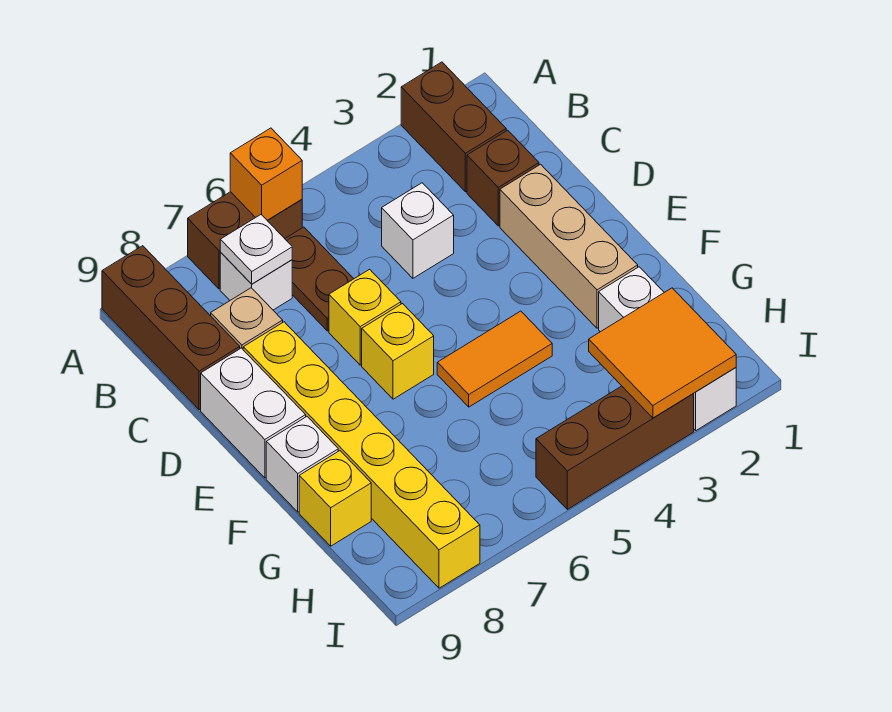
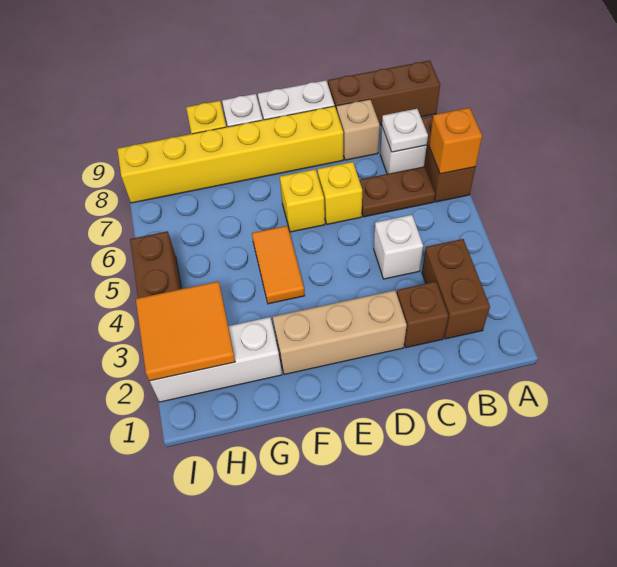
brown brick A2:B2 level 1 -> brown brick B2:B3 level 1

